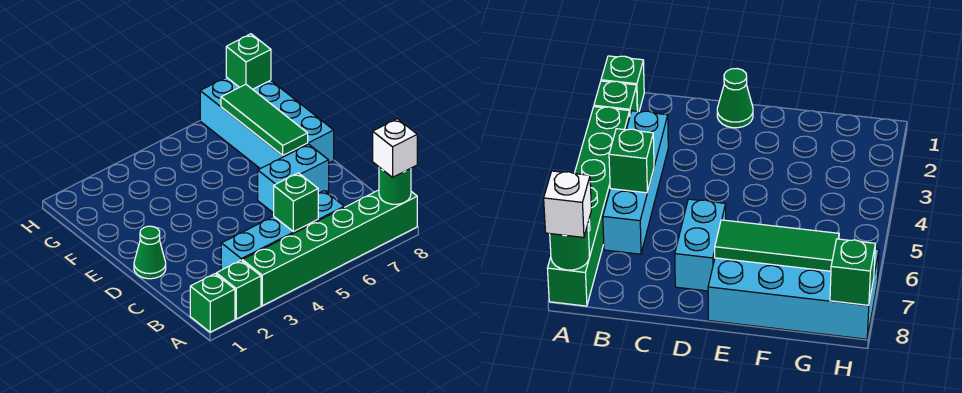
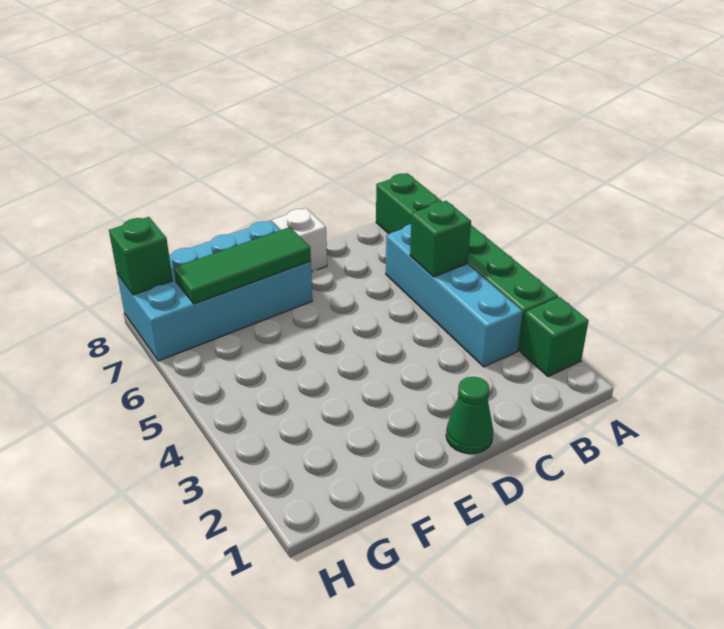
green brick A1 level 1 -> none
green round brick A8 level 2 -> none
white brick A8 level 3 -> white brick D8 level 1
cyan brick D6:D7 level 1 -> none

